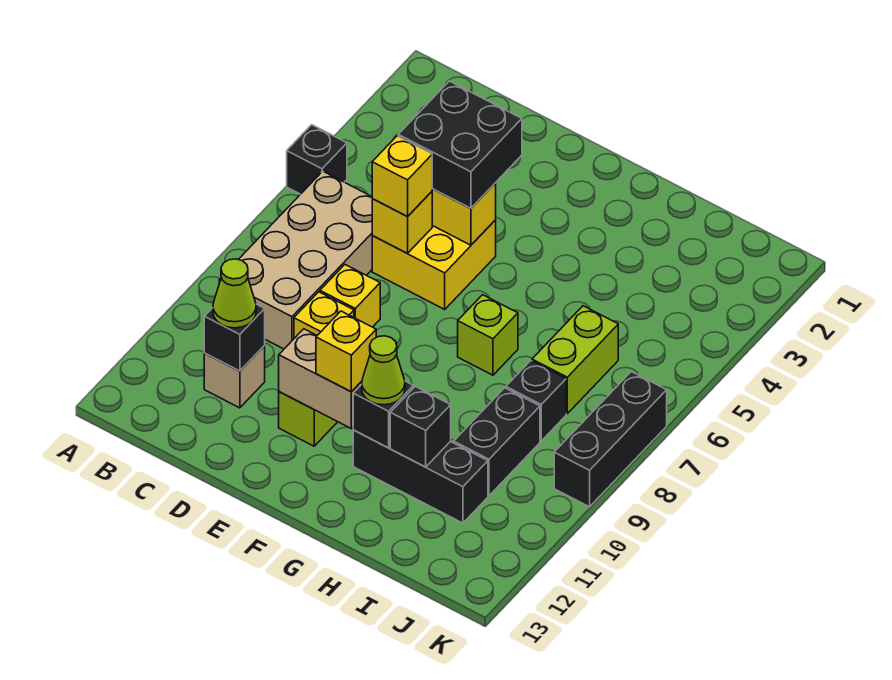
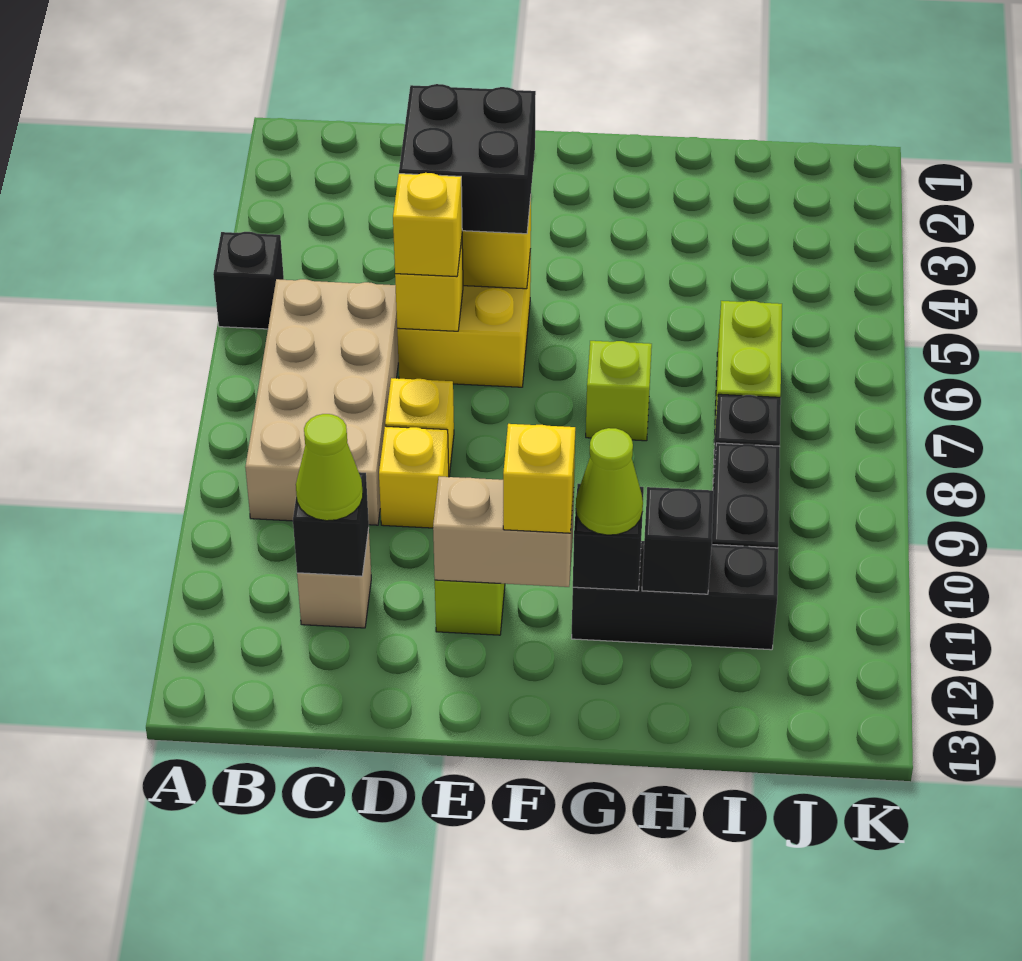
black brick K7:K9 level 1 -> none

